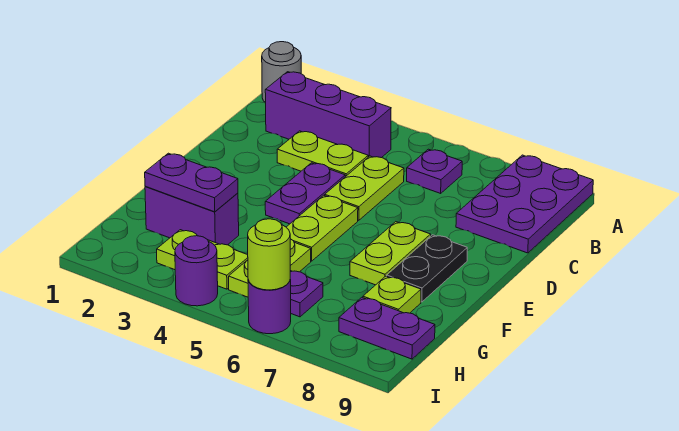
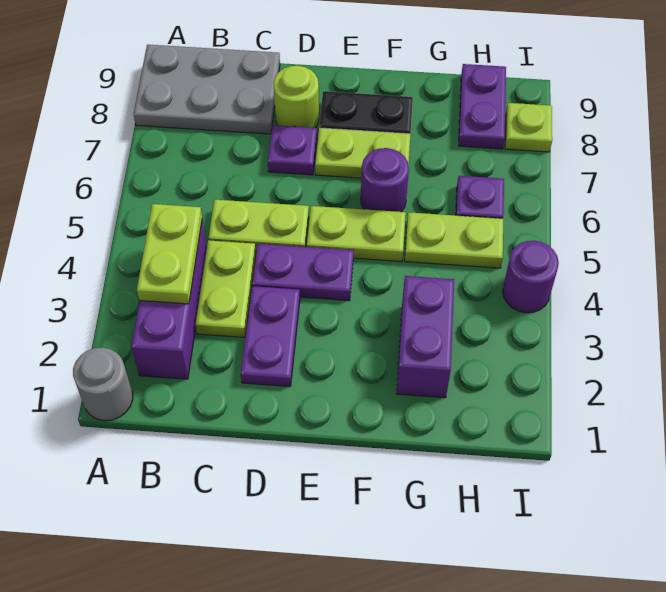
purple plate A8:C9 level 1 -> grey plate A8:C9 level 1
purple plate B6 level 1 -> purple plate D7 level 1
purple plate G2:G3 level 2 -> purple plate D2:D3 level 1
lime plate G8 level 1 -> lime plate I8 level 1
lime plate H3:H4 level 1 -> lime plate B3:B4 level 2
purple round brick I6 level 1 -> purple round brick F6 level 1
lime round brick I6 level 2 -> lime round brick D8 level 1

